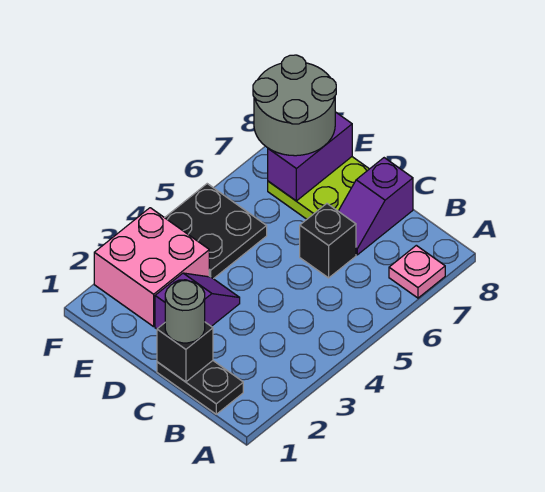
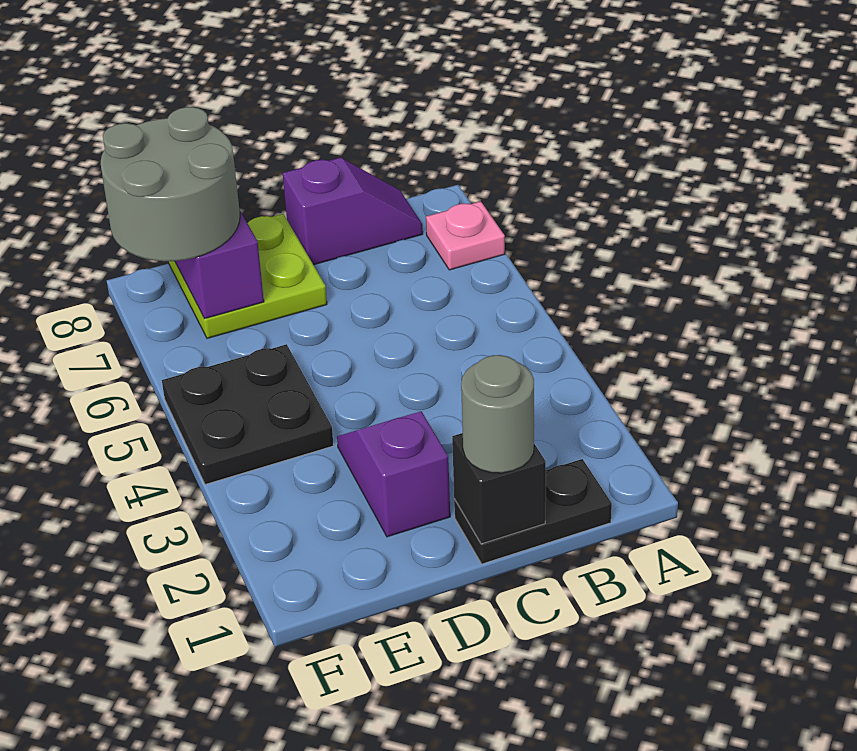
black brick C6 level 1 -> none
purple slope C7:C8 level 1 top 8 -> purple slope B8:C8 level 1 top C
pink brick E2:F3 level 1 -> none

